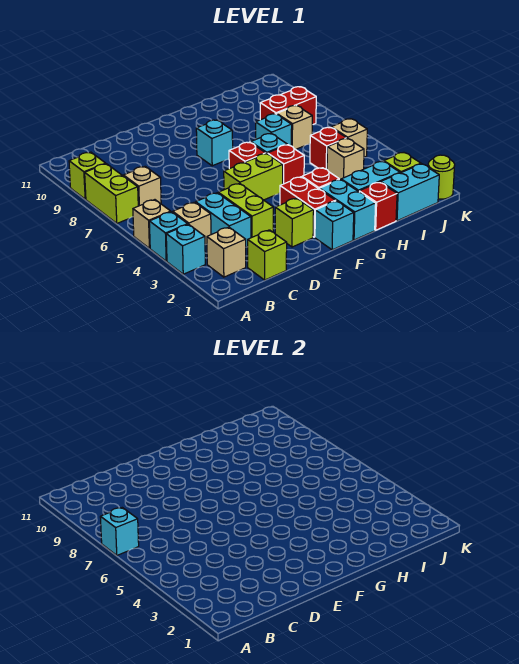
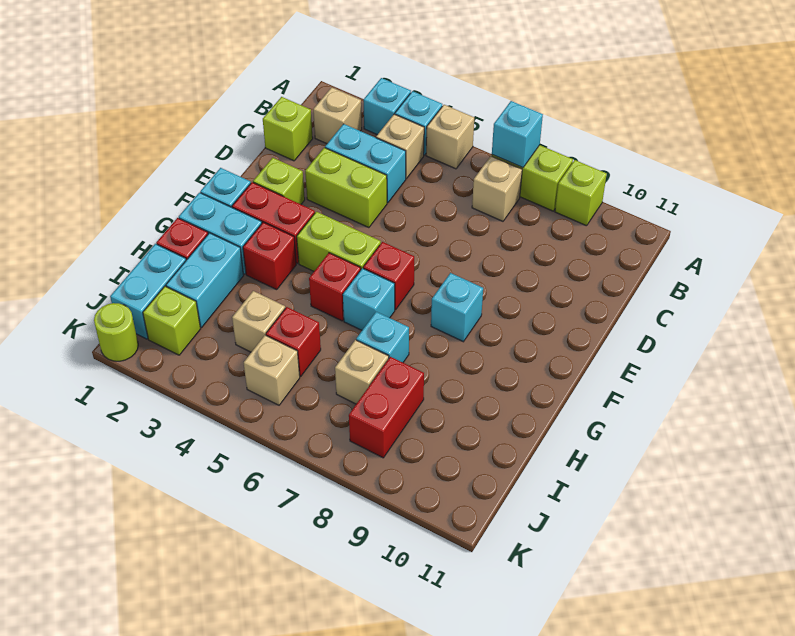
lime brick E5:F5 level 1 -> lime brick F4:F5 level 1

